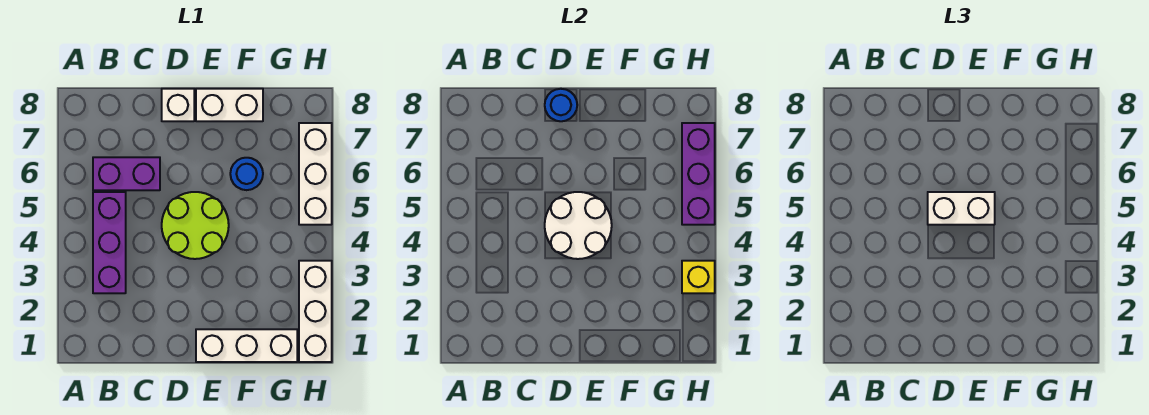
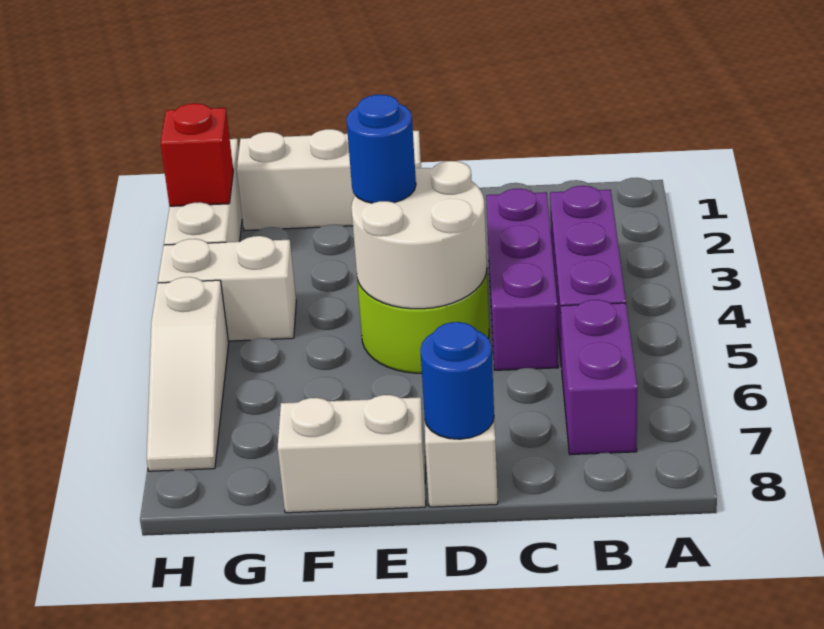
purple brick B6:C6 level 1 -> purple brick B6:B7 level 1
white brick D5:E5 level 3 -> white brick G4:H4 level 1
blue round brick F6 level 1 -> blue round brick E4 level 3
none -> red brick H2 level 2
yellow brick H3 level 2 -> none
white brick H5:H7 level 1 -> white slope H5:H7 level 1 top 5
purple brick H5:H7 level 2 -> purple brick C3:C5 level 1

